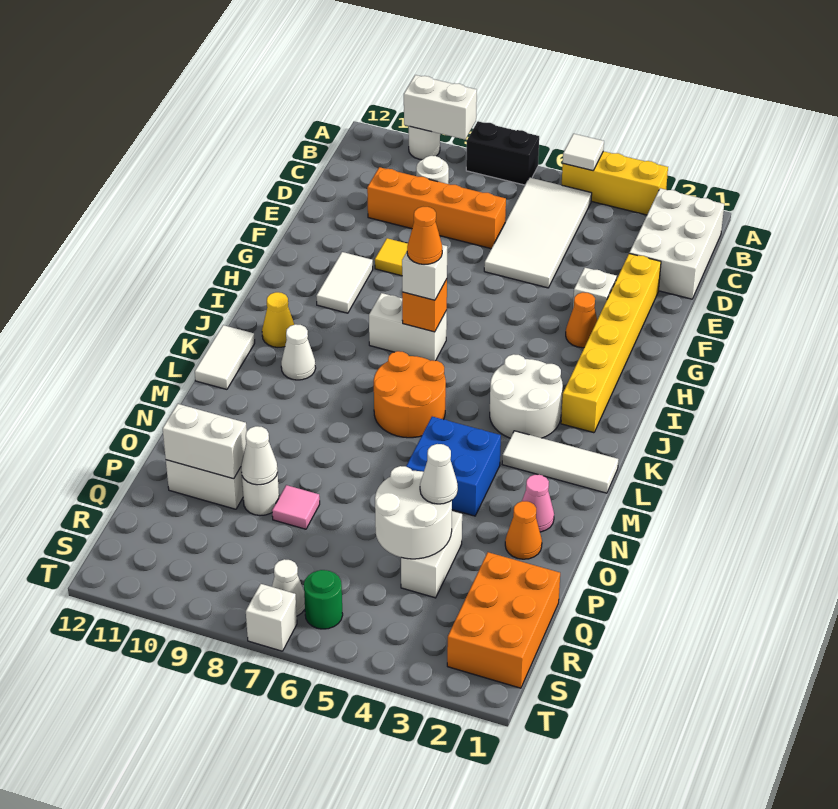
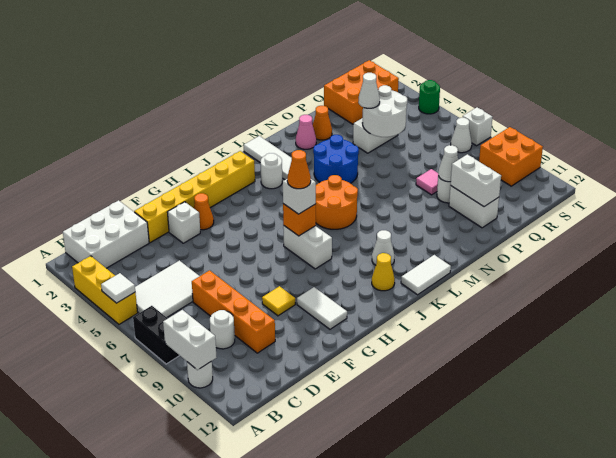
white tile B5:E6 level 1 -> white tile B5:D6 level 1
white tile G10:H10 level 1 -> white tile G10:G11 level 1
white round brick J3:K4 level 1 -> white round brick K3 level 1
blue brick M4:N5 level 1 -> blue round brick M4:N5 level 1
green round brick S6 level 1 -> green round brick T4 level 1
none -> orange brick S9:T10 level 1

